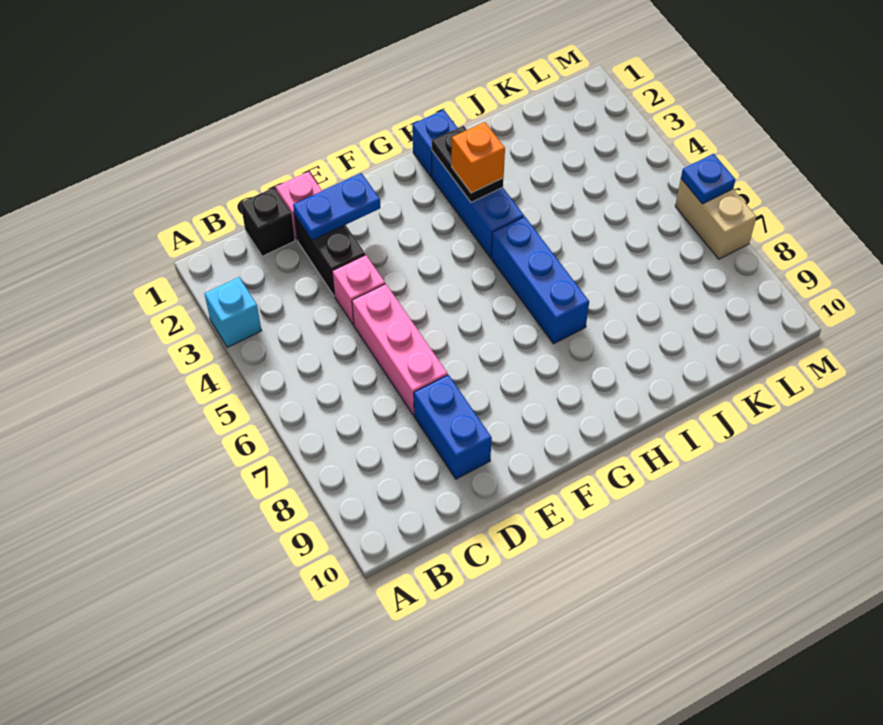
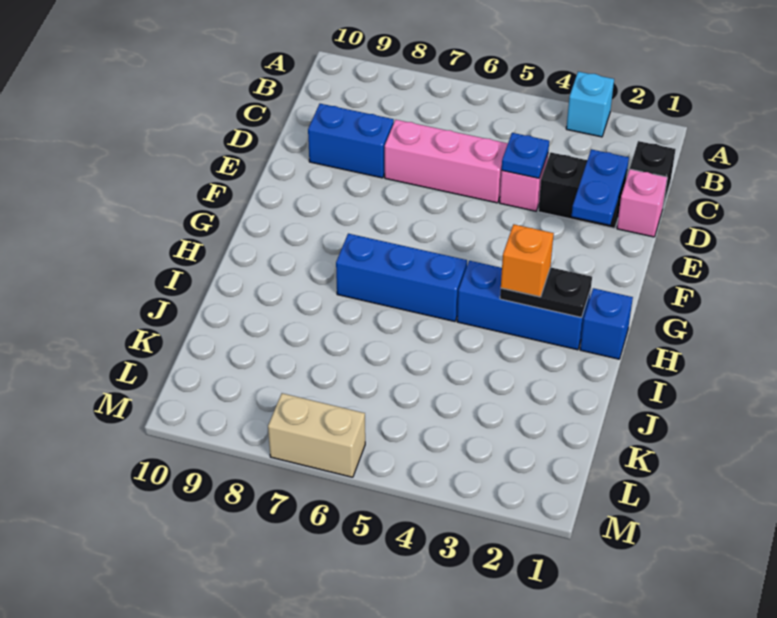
blue plate M6 level 2 -> blue plate D4 level 2

